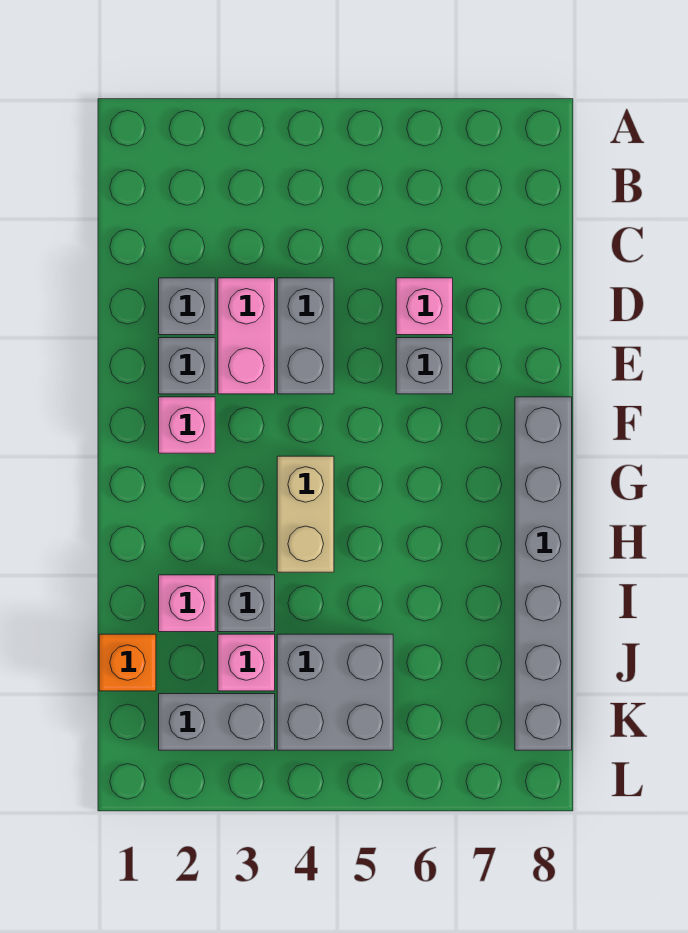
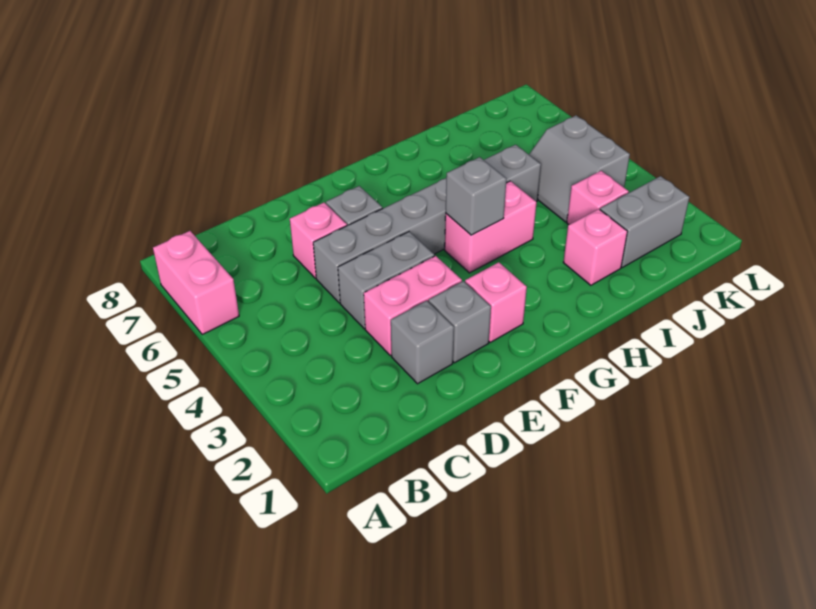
none -> pink brick A6:A7 level 1
grey brick F8:K8 level 1 -> grey brick D5:I5 level 1
tan brick G4:H4 level 1 -> pink brick G4:H4 level 1
grey brick I3 level 1 -> grey brick G4 level 2
orange brick J1 level 1 -> none
grey brick J4:K5 level 1 -> grey slope J4:K5 level 1 top K
grey brick K2:K3 level 1 -> grey brick J2:K2 level 1

